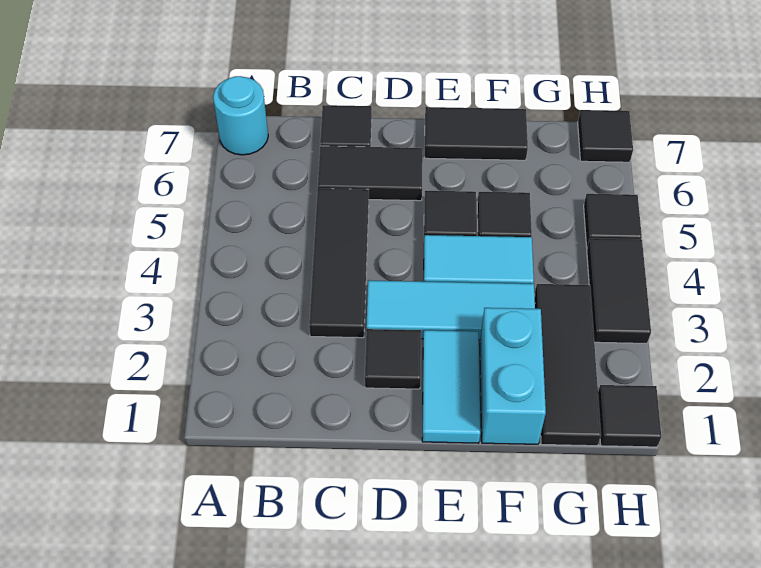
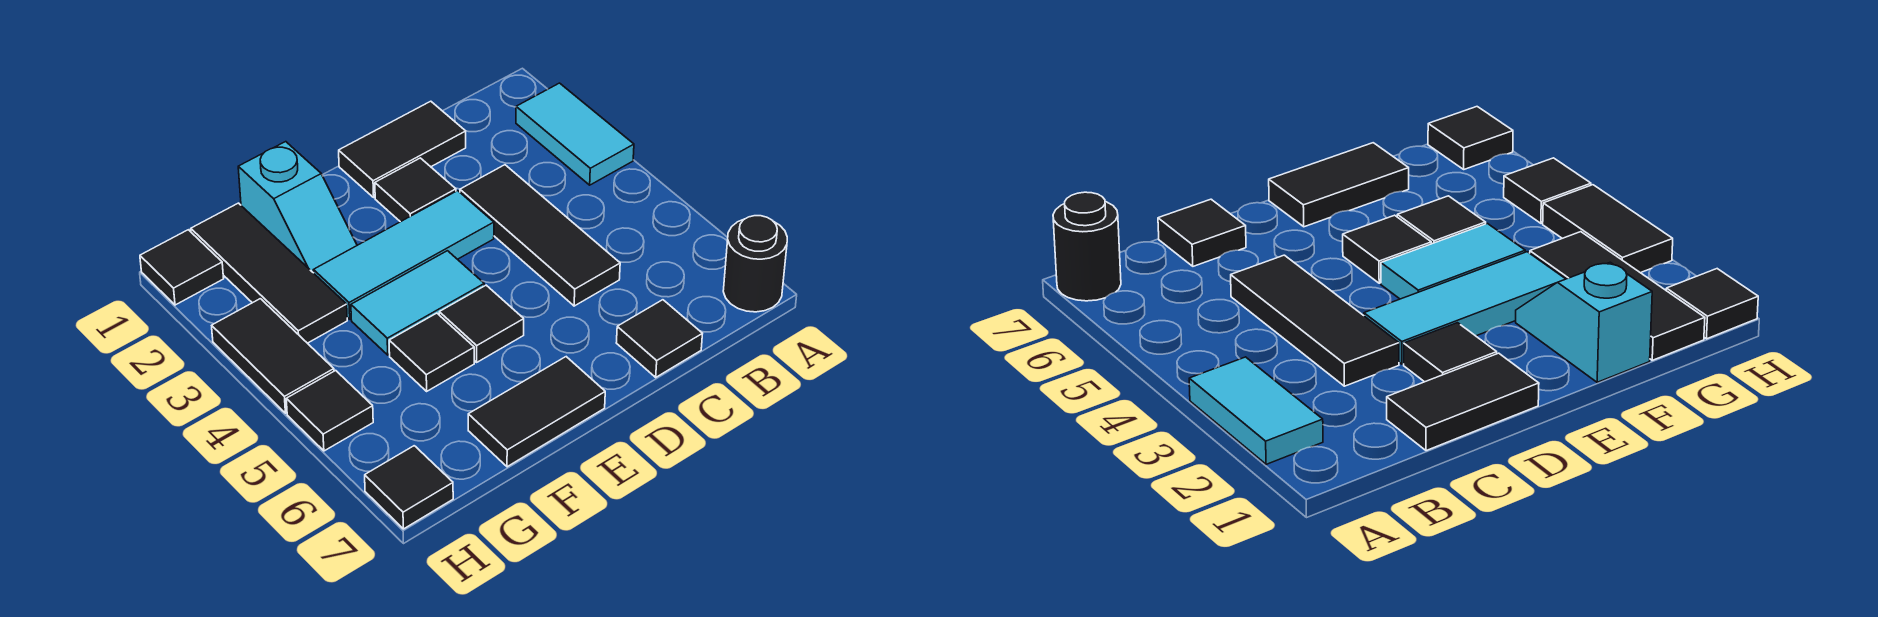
cyan round brick A7 level 1 -> black round brick A7 level 1
black tile C6:D6 level 1 -> black tile C1:D1 level 1
cyan tile E1:E2 level 1 -> cyan tile A2:A3 level 1
cyan brick F1:F2 level 1 -> cyan slope F1:F2 level 1 top 1

